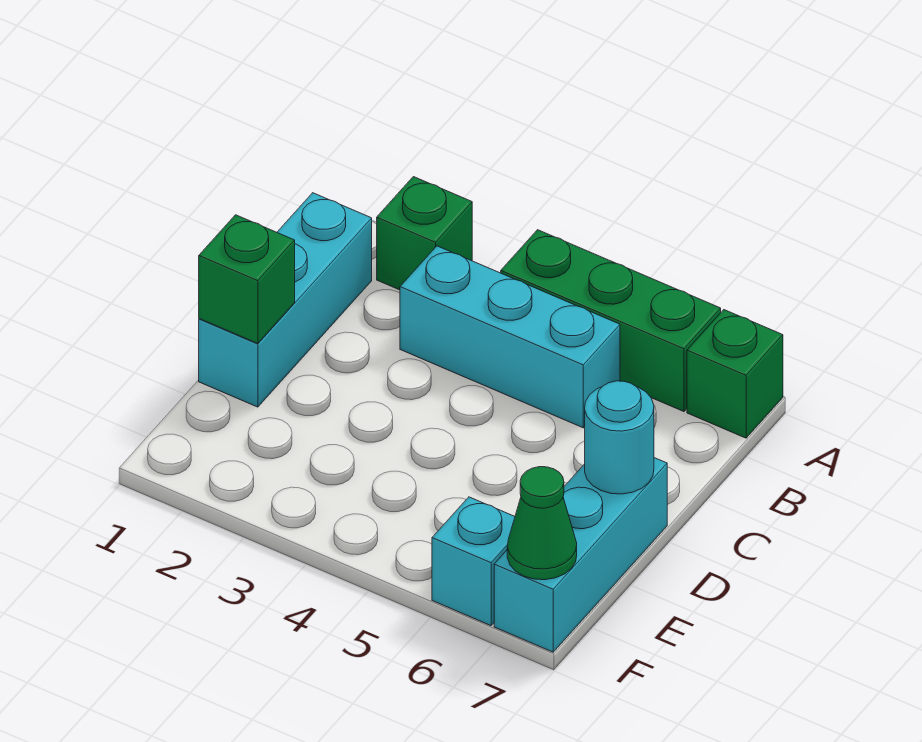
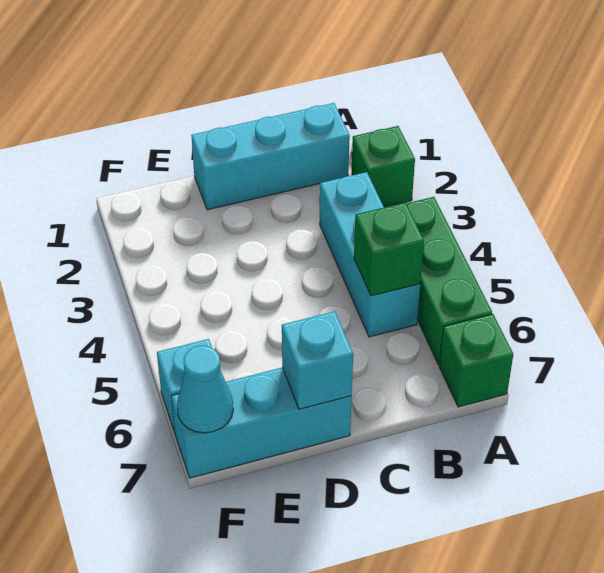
green brick D1 level 2 -> green brick B5 level 2
cyan round brick D7 level 2 -> cyan brick D7 level 2
green cone F7 level 2 -> cyan cone F7 level 2

